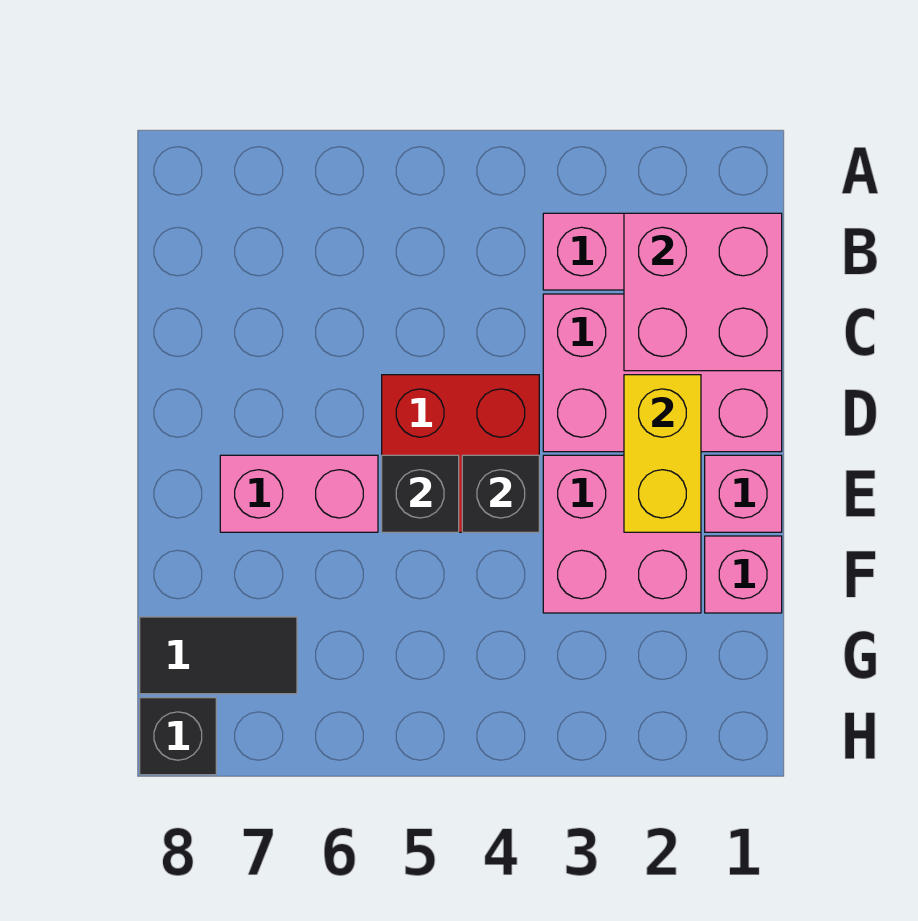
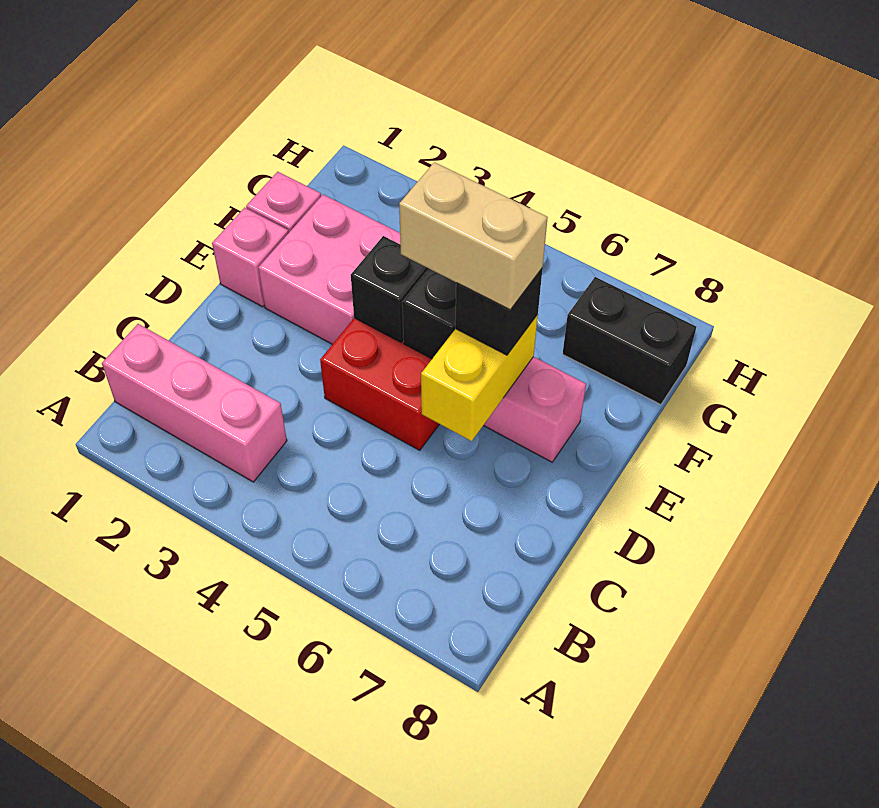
pink brick B1:C2 level 2 -> none
pink brick C1:D3 level 1 -> none
yellow brick D2:E2 level 2 -> yellow brick D6:E6 level 2
none -> tan brick E5:E6 level 4
black tile G7:G8 level 1 -> black brick G7:G8 level 1
black brick H8 level 1 -> black brick E6 level 3

